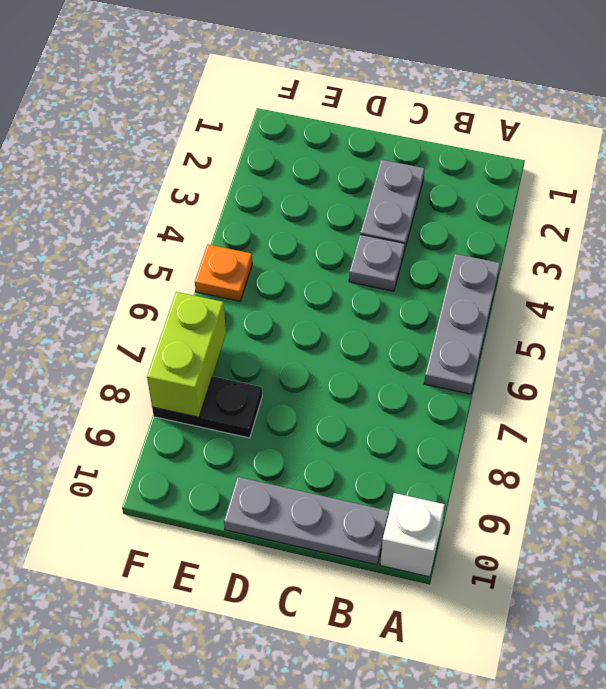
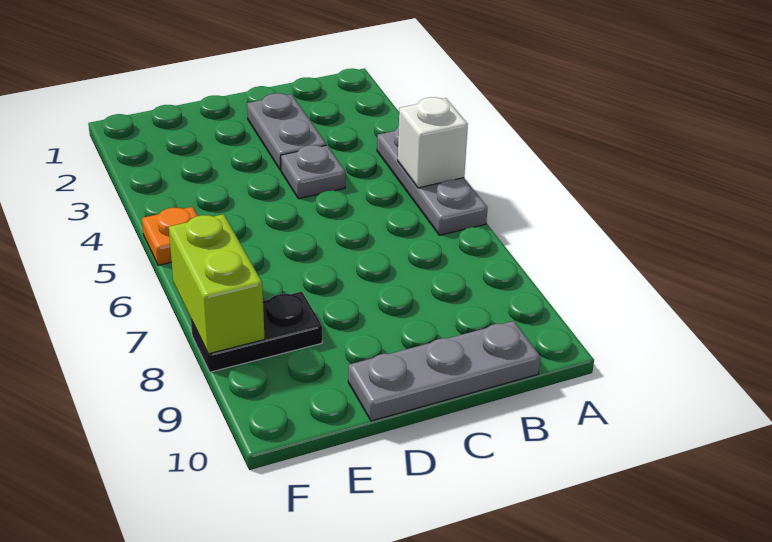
white brick A10 level 1 -> white brick A5 level 2

